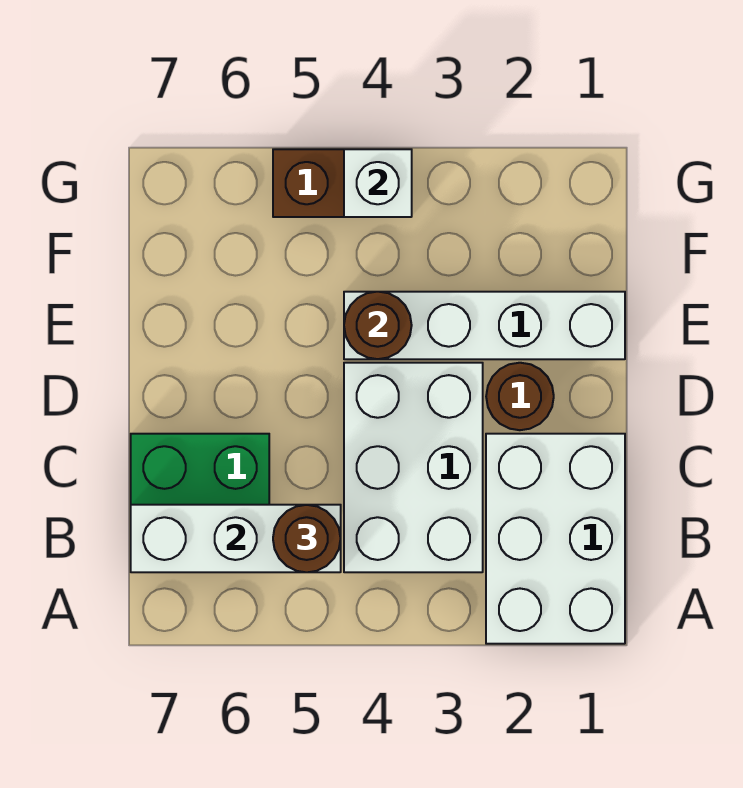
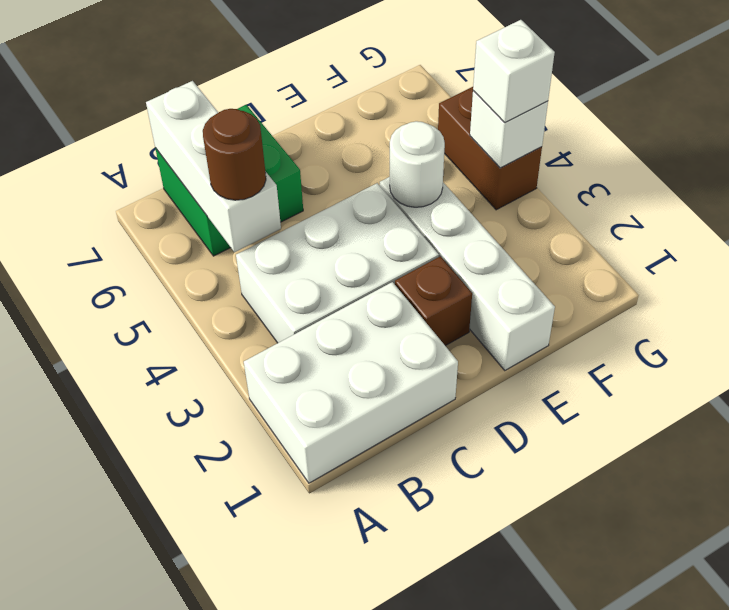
brown round brick D2 level 1 -> brown brick D2 level 1
brown round brick E4 level 2 -> white round brick E4 level 2
none -> white brick G4 level 3

